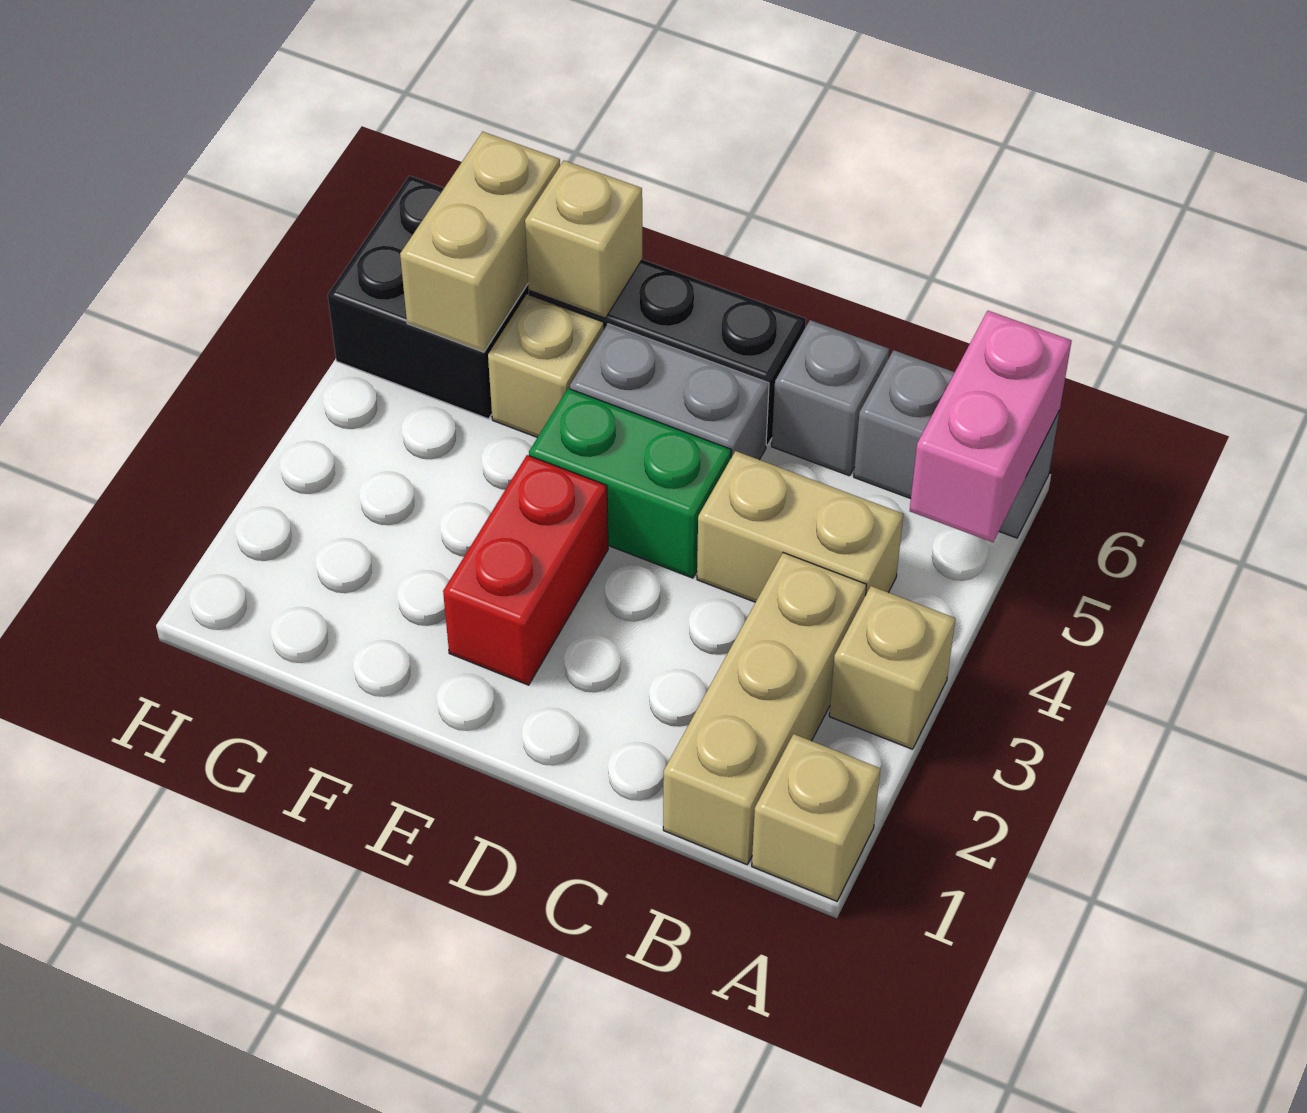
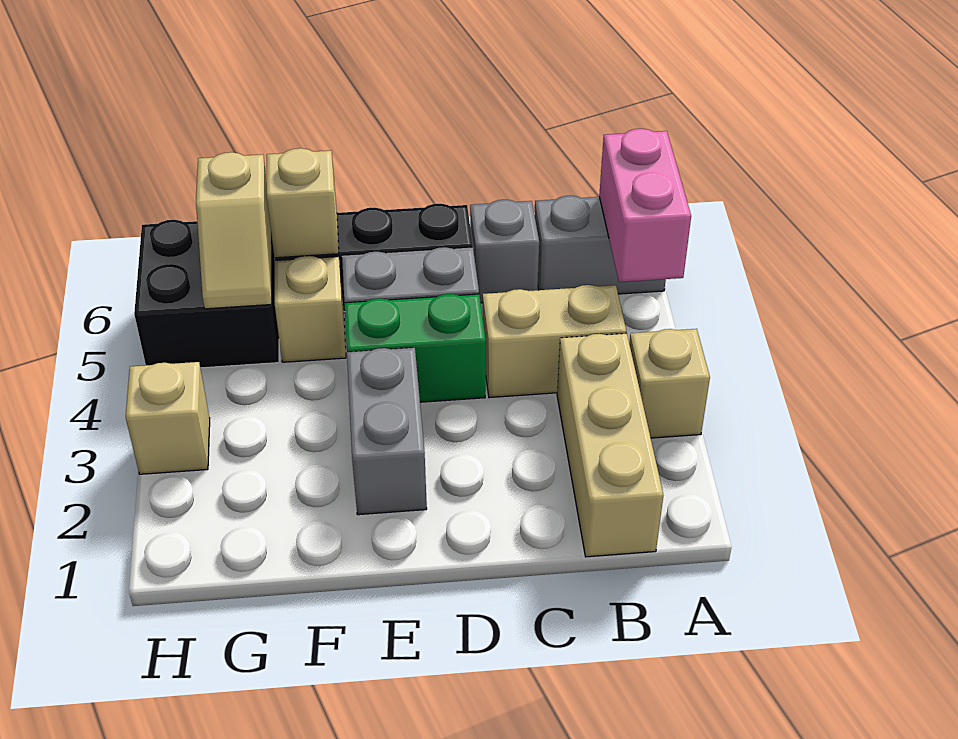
tan brick A1 level 1 -> tan brick H3 level 1
red brick E2:E3 level 1 -> grey brick E2:E3 level 1
tan brick G5:G6 level 2 -> tan slope G5:G6 level 2 top 6

